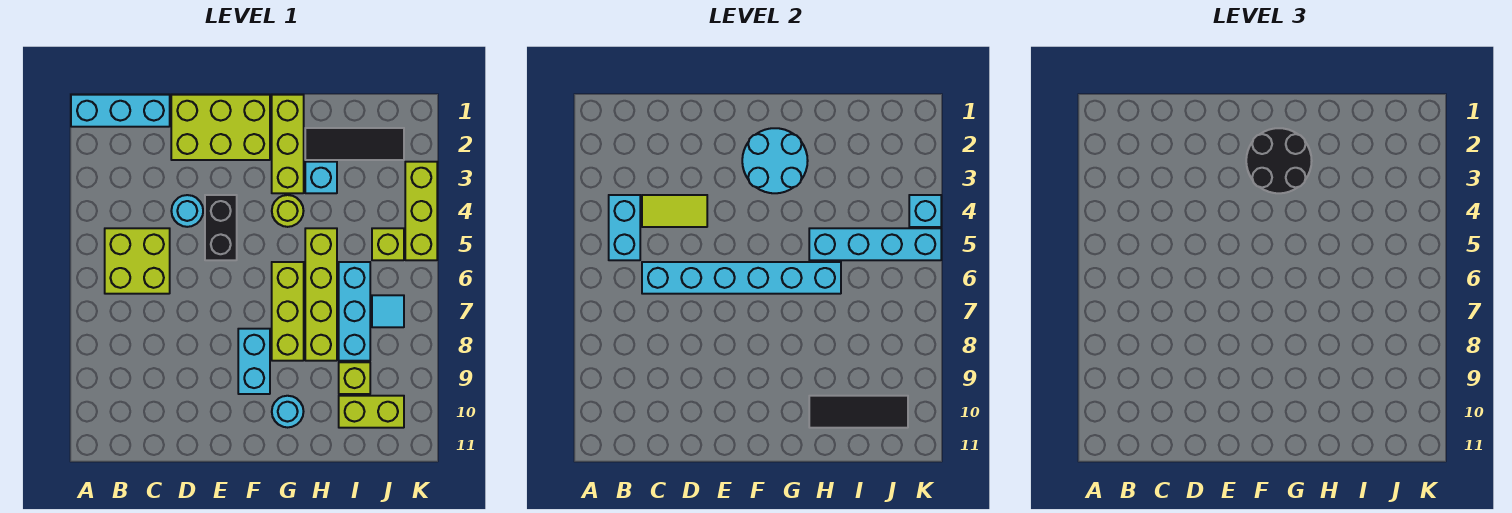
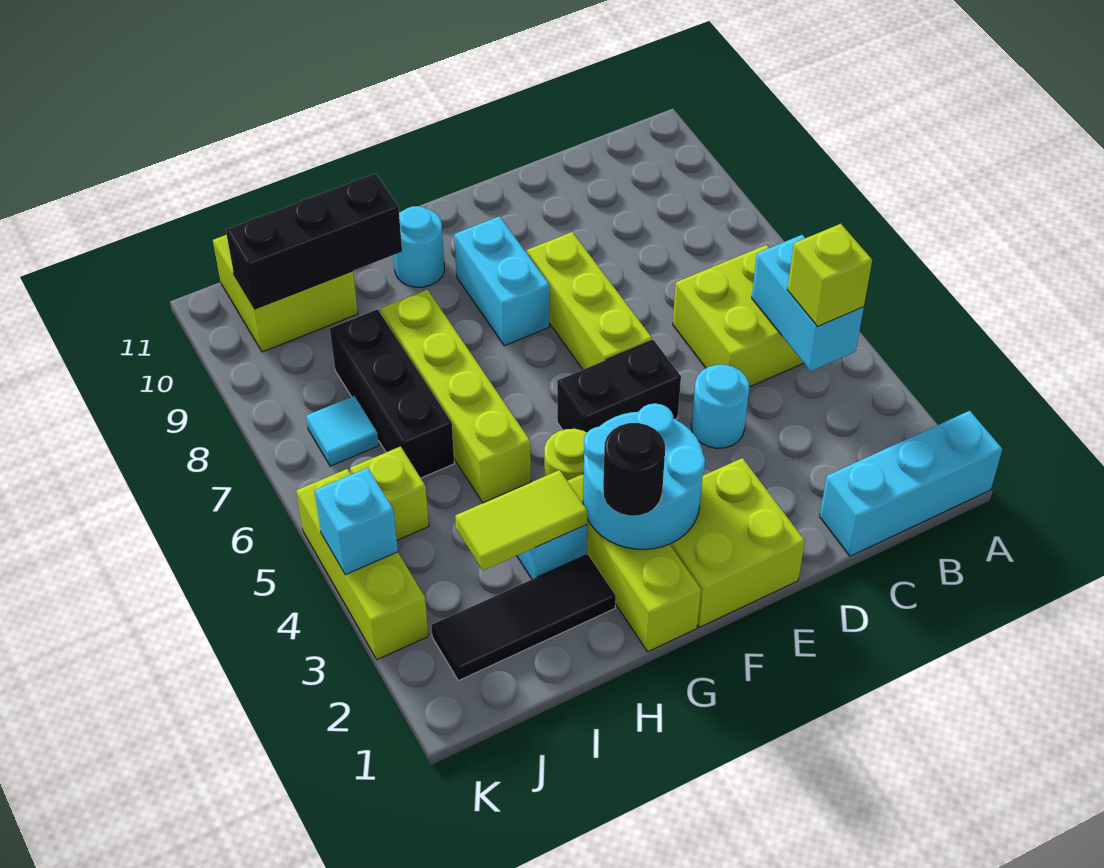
lime tile C4:D4 level 2 -> lime tile H3:I3 level 2
cyan brick C6:H6 level 2 -> none
lime brick D1:F2 level 1 -> lime brick E1:F2 level 1
black brick E4:E5 level 1 -> black brick E5:F5 level 1
black round brick F2:G3 level 3 -> black round brick G2 level 3
lime brick G6:G8 level 1 -> lime brick E6:E8 level 1
cyan brick H5:K5 level 2 -> none
black tile H10:J10 level 2 -> black brick H10:J10 level 2
cyan brick I6:I8 level 1 -> black brick I6:I8 level 1
lime brick I9 level 1 -> lime brick B4 level 3
lime brick I10:J10 level 1 -> lime brick I10:J11 level 1

